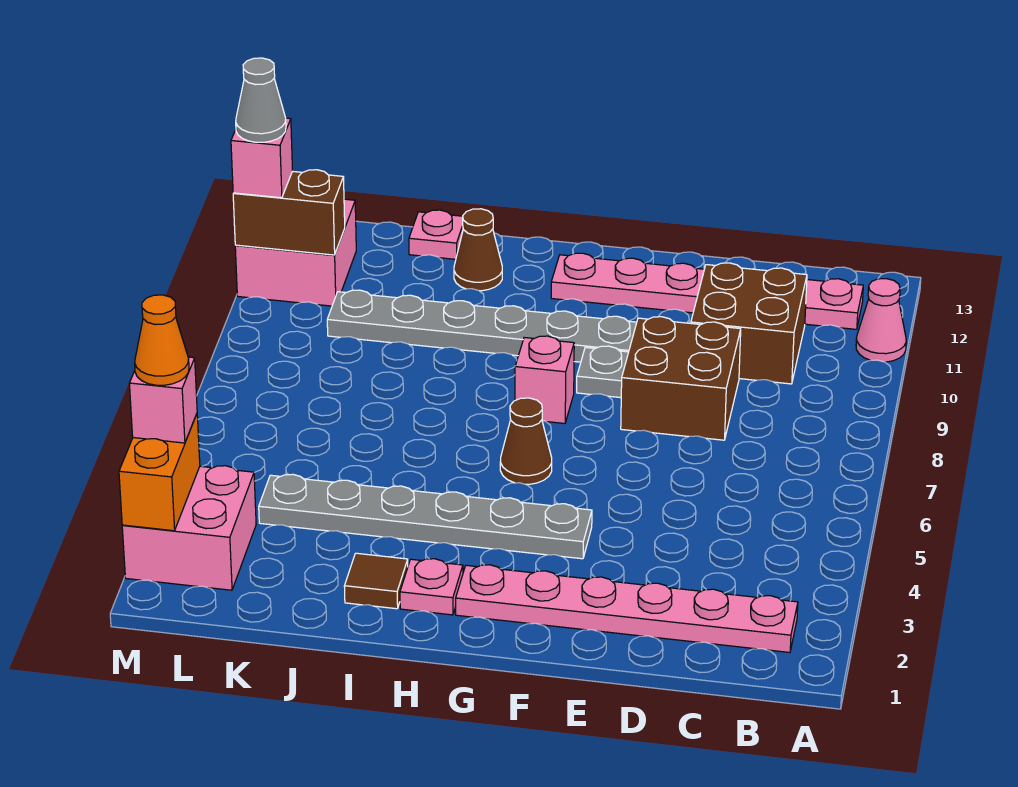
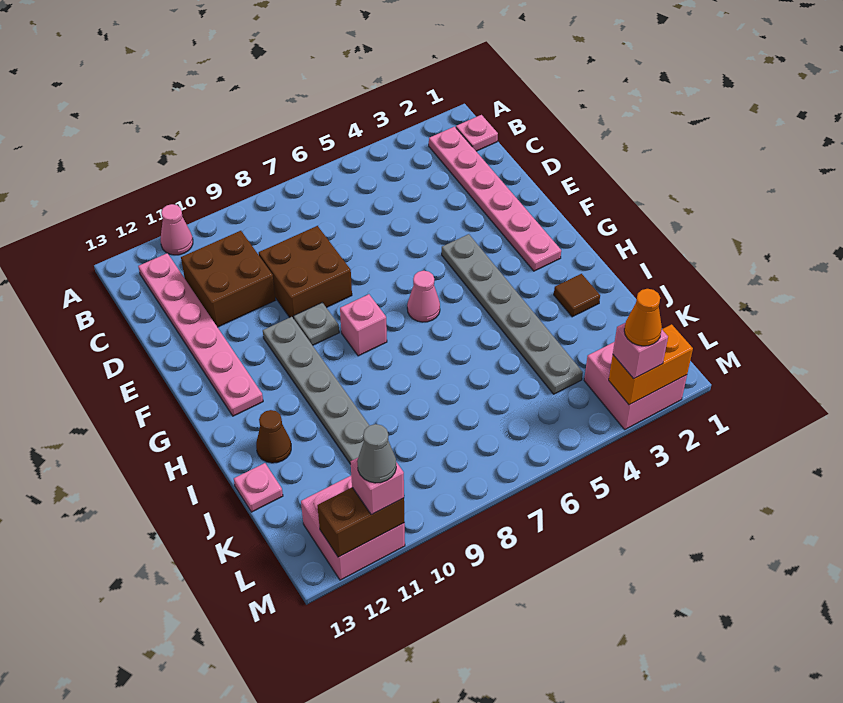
brown cone G6 level 1 -> pink cone G6 level 1
pink plate H2 level 1 -> pink plate B1 level 1
brown brick L11:M11 level 2 -> brown brick M11:M12 level 2

